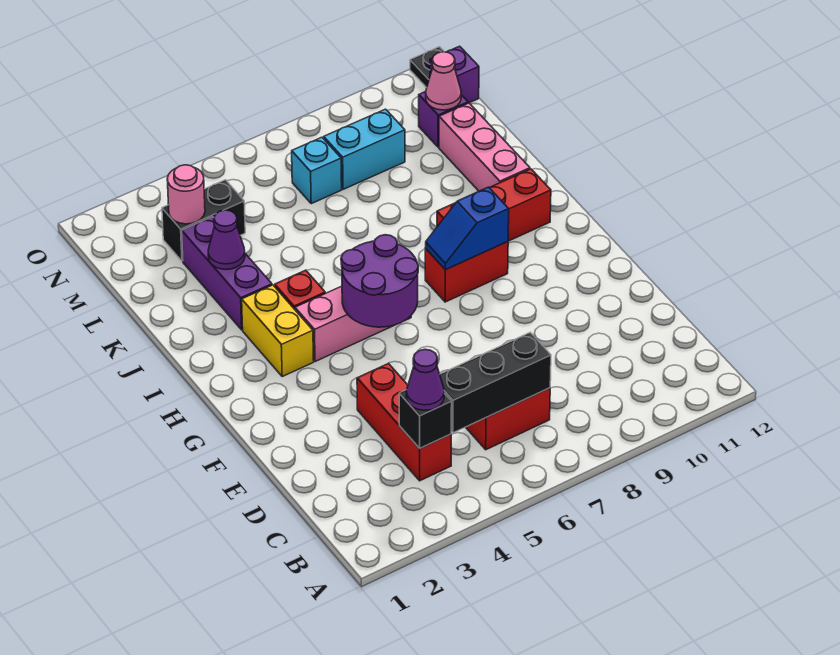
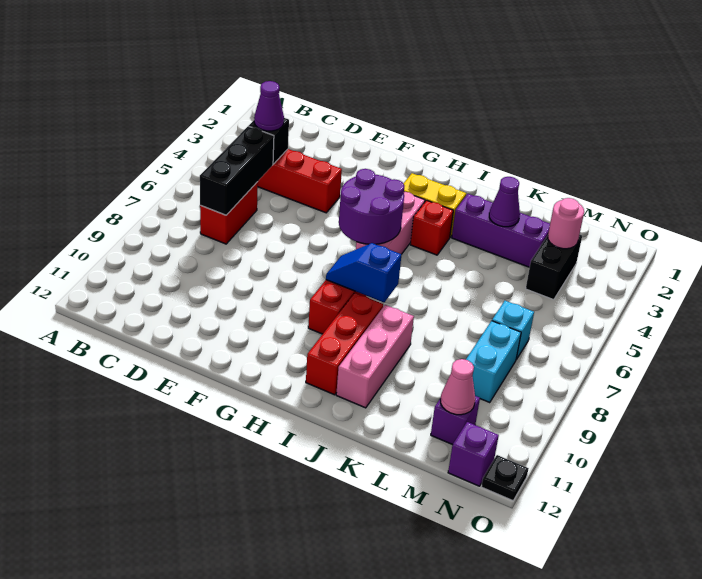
blue slope H8:H9 level 2 top 9 -> blue slope H8:I8 level 2 top I
pink brick J11:L11 level 1 -> pink brick J9:J11 level 1

